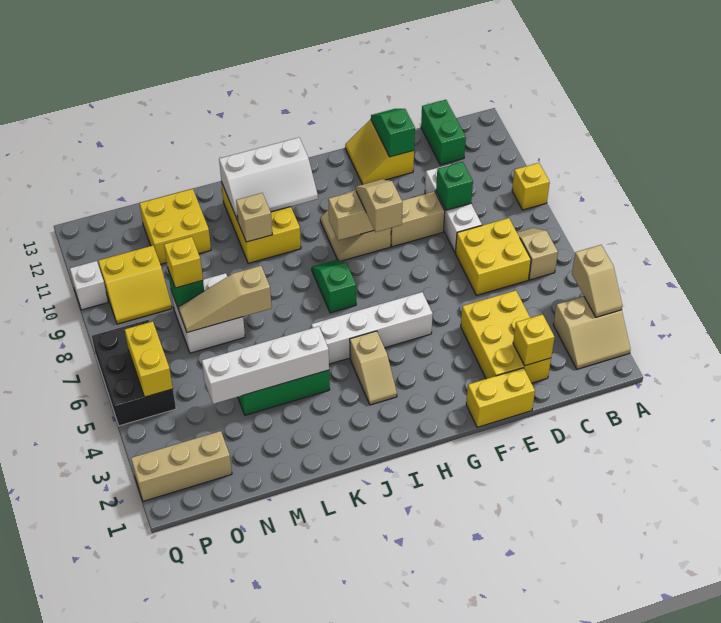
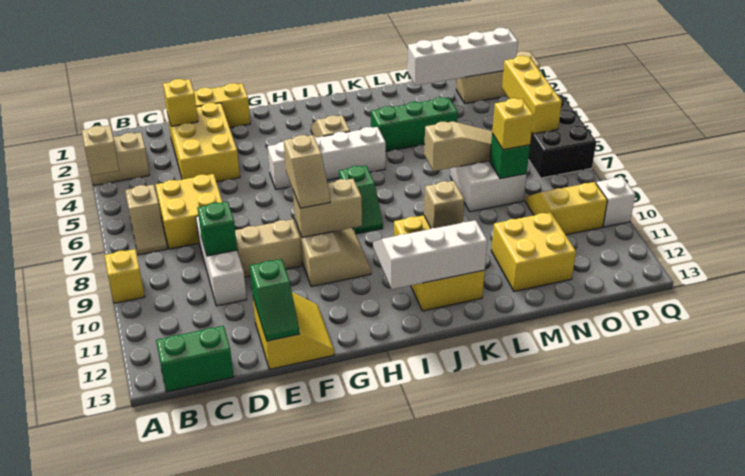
green brick C12:C13 level 1 -> green brick B13:C13 level 1
white brick K4:N4 level 2 -> white brick M2:P2 level 2
yellow brick P5:P6 level 2 -> yellow brick P4:P6 level 2

